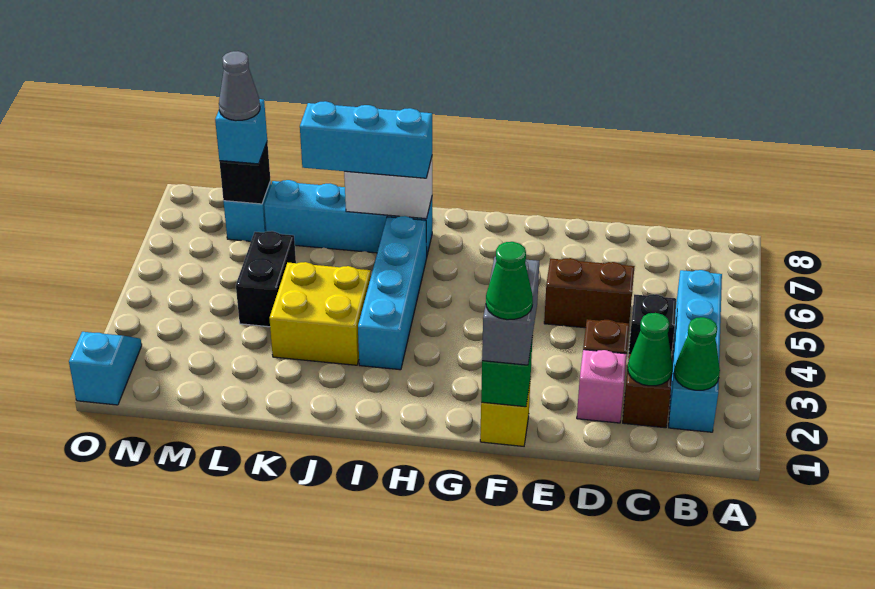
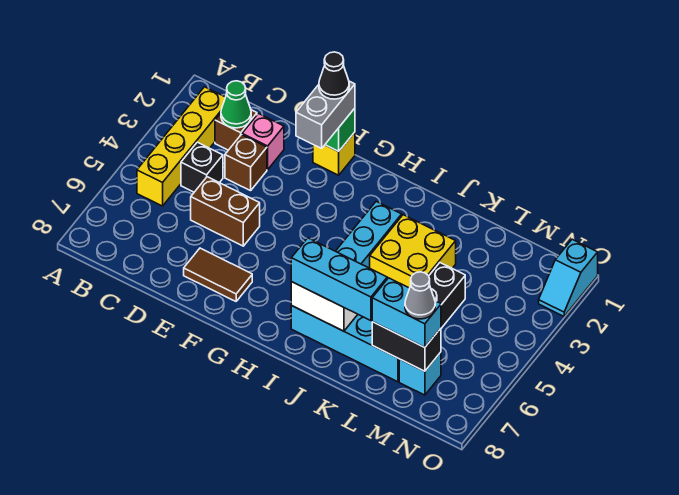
cyan brick B2:B5 level 1 -> yellow brick B2:B5 level 1
green cone B2 level 2 -> none
none -> brown tile E7:F7 level 1
green cone F1 level 4 -> black cone F1 level 4
black brick M7 level 2 -> black brick L7:M7 level 2
cyan brick M7 level 3 -> cyan brick L7:M7 level 3

